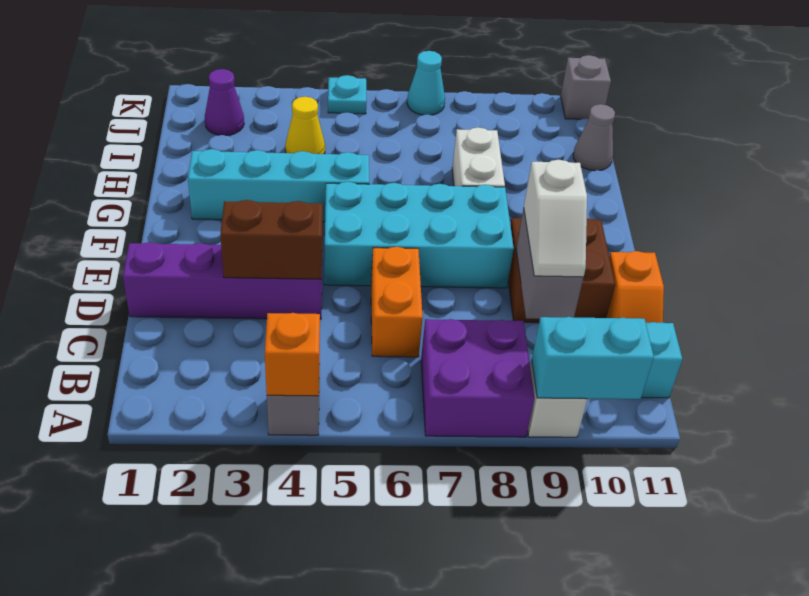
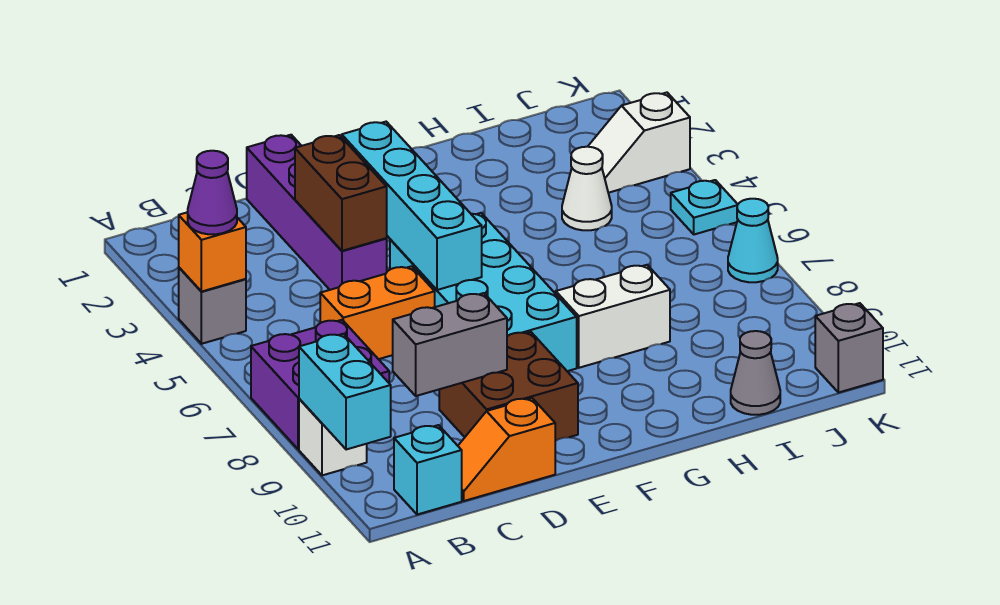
white slope C9:D9 level 3 top D -> white slope J3:K3 level 1 top K
cyan brick G2:G5 level 1 -> cyan brick E3:E6 level 2
yellow cone I4 level 1 -> white cone I4 level 1
purple cone J2 level 1 -> purple cone A4 level 3

